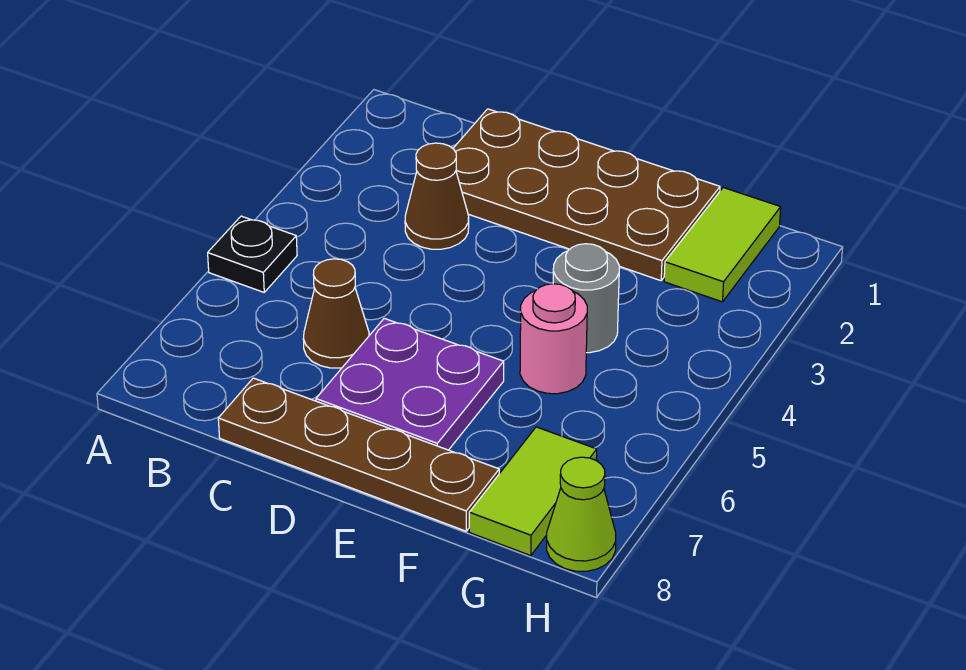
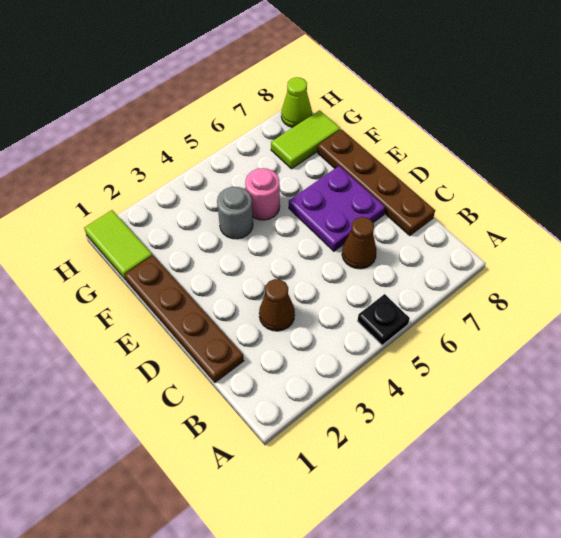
brown plate C1:F2 level 1 -> brown plate C1:F1 level 1
lime tile G1:G2 level 1 -> lime tile G1:H1 level 1

